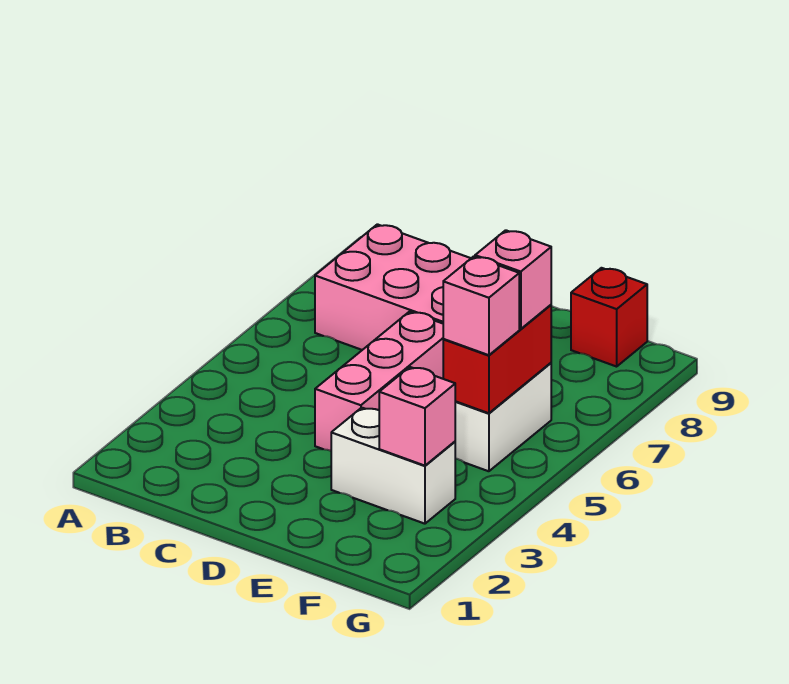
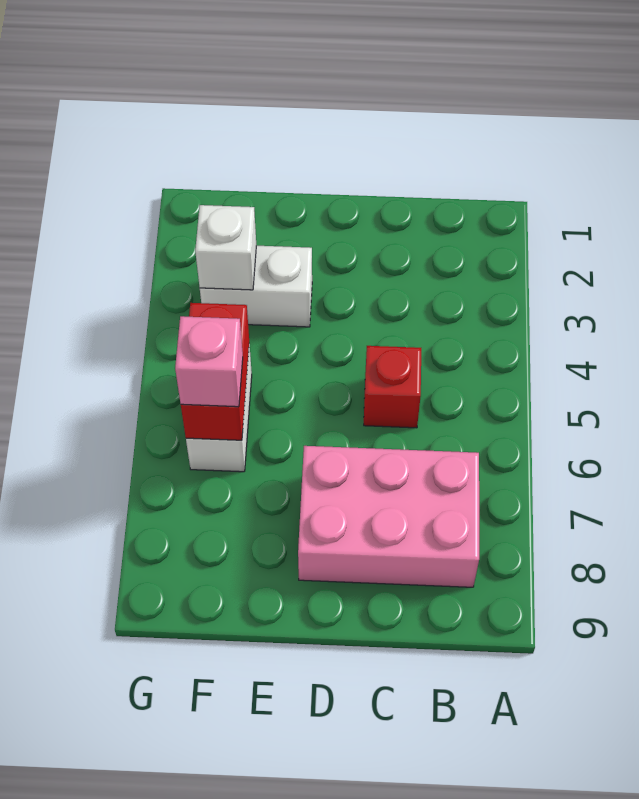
pink brick D4:D6 level 1 -> none
pink brick F3 level 2 -> white brick F3 level 2
pink brick F5 level 3 -> none
red brick F9 level 1 -> red brick C5 level 1

